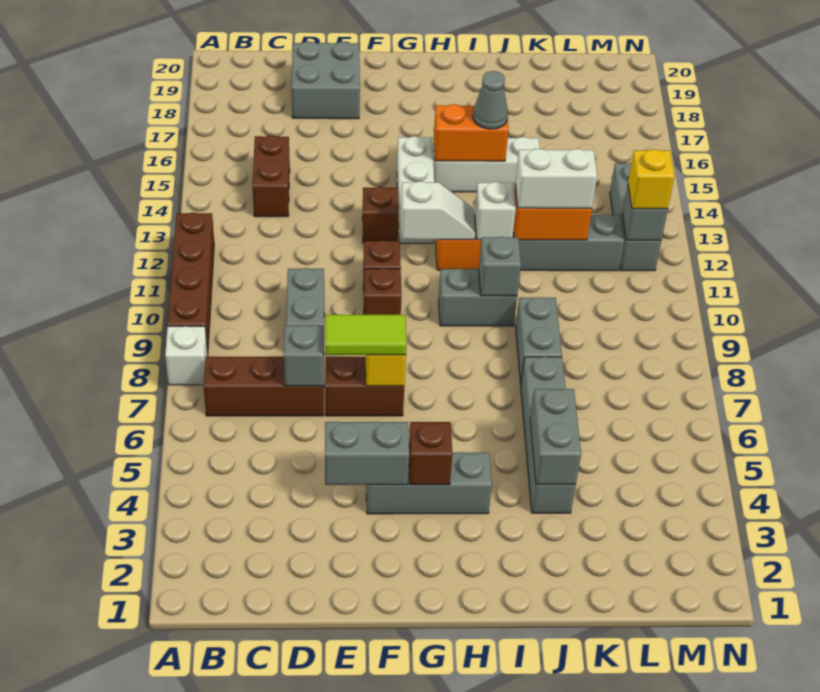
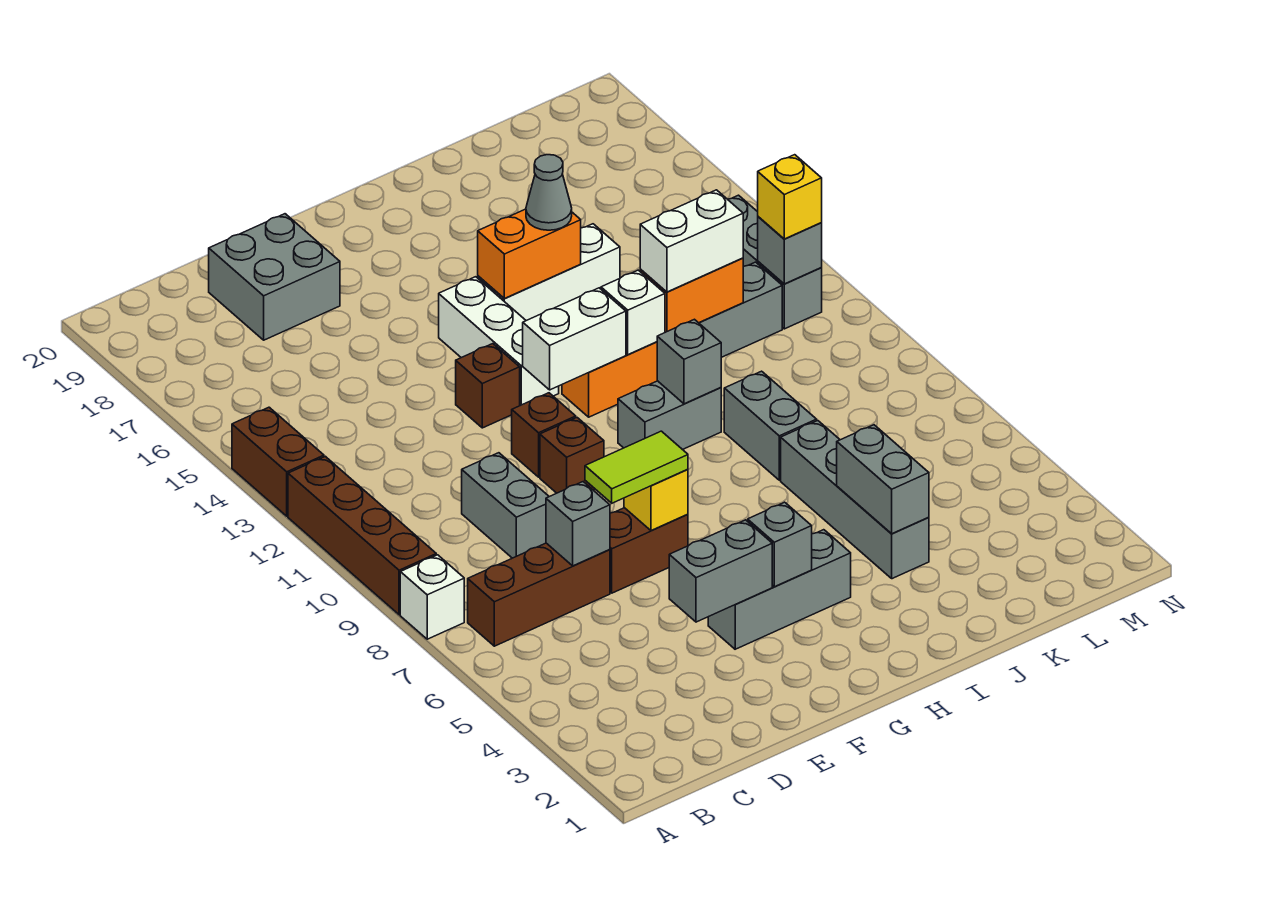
brown brick C14:C15 level 1 -> brown brick A13:A14 level 1
brown brick G4 level 2 -> grey brick G4 level 2
white slope G12:H12 level 2 top G -> white brick G12:H12 level 2

